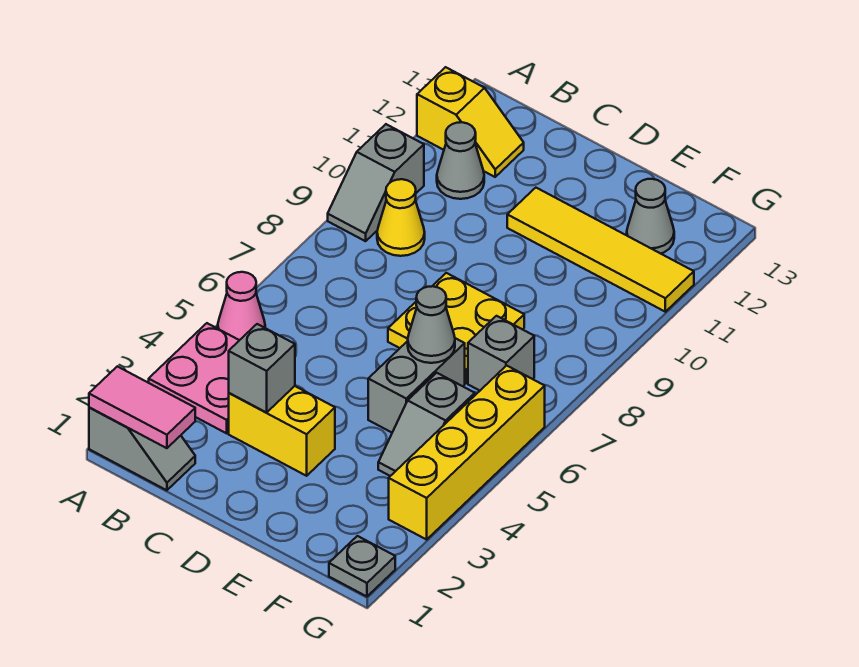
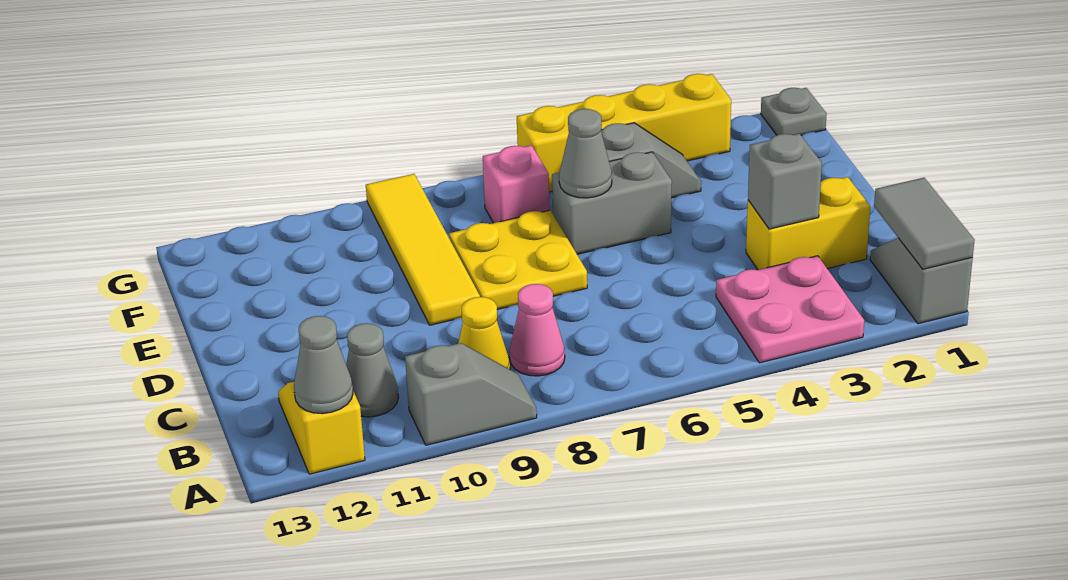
pink tile A1:B1 level 2 -> grey tile A1:B1 level 2
pink cone A5 level 1 -> pink cone B8 level 1
yellow brick C3:D3 level 1 -> yellow brick C2:C3 level 1
yellow tile D11:G11 level 1 -> yellow tile D9:G9 level 1
grey brick F7 level 1 -> pink brick F7 level 1
grey cone F12 level 1 -> grey cone A12 level 2

